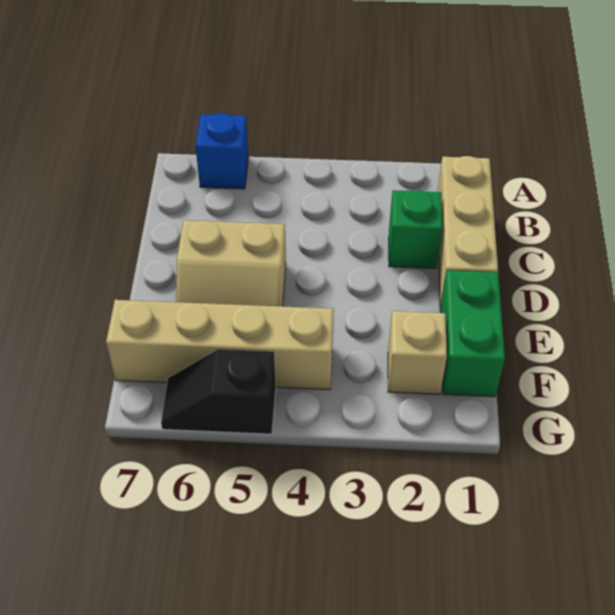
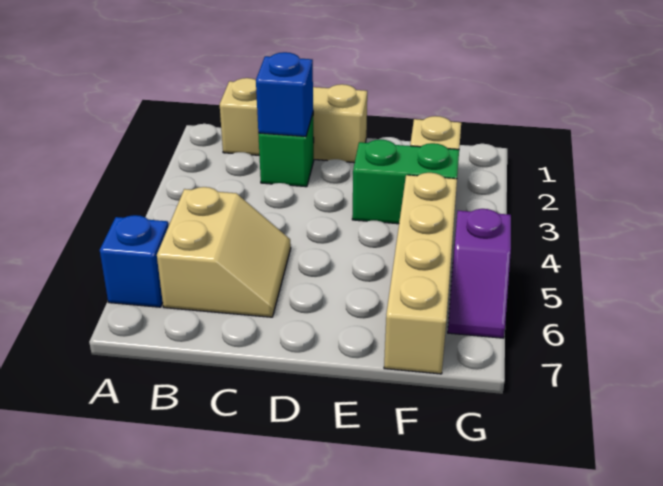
none -> blue brick C2 level 2
tan slope D5:E6 level 1 top D -> tan slope B5:C6 level 1 top B
green brick E1:F1 level 1 -> green brick E3:F3 level 1
black slope G5:G6 level 1 top 5 -> purple slope G5:G6 level 1 top 5

